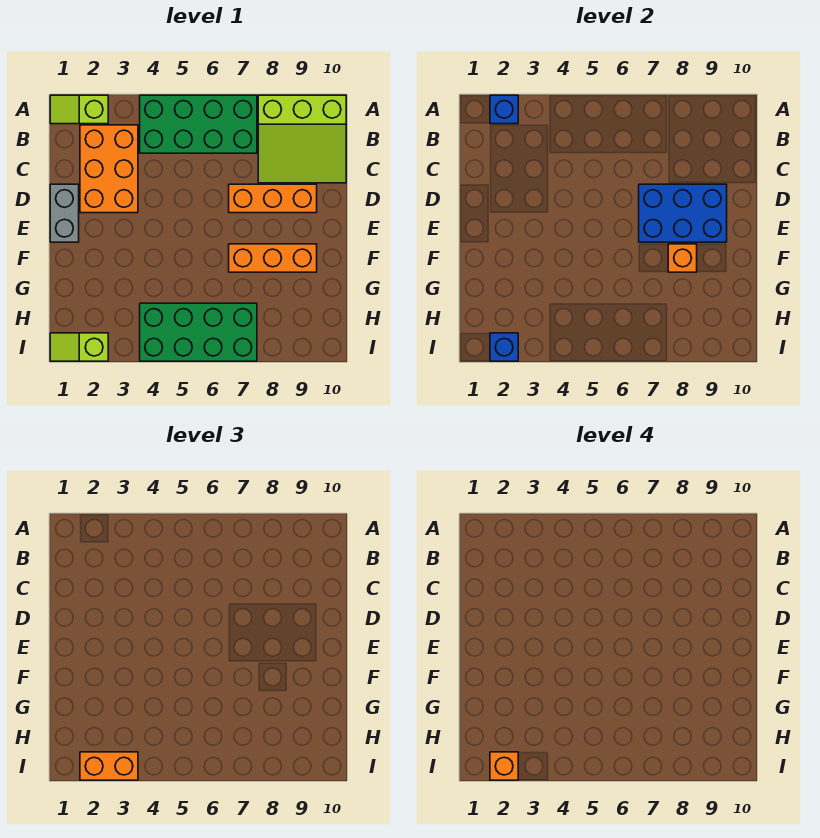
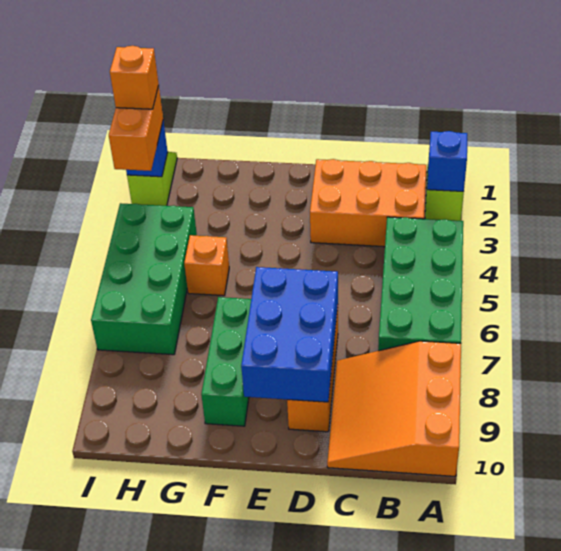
lime slope A8:C10 level 1 top A -> orange slope A8:C10 level 1 top A
grey brick D1:E1 level 1 -> none
orange brick F7:F9 level 1 -> green brick F7:F9 level 1
orange brick F8 level 2 -> orange brick G5 level 1

